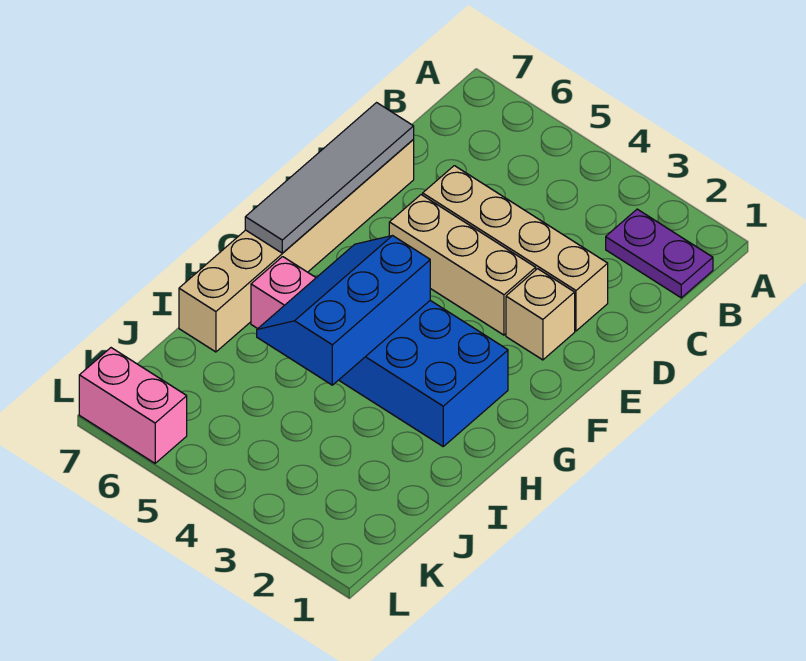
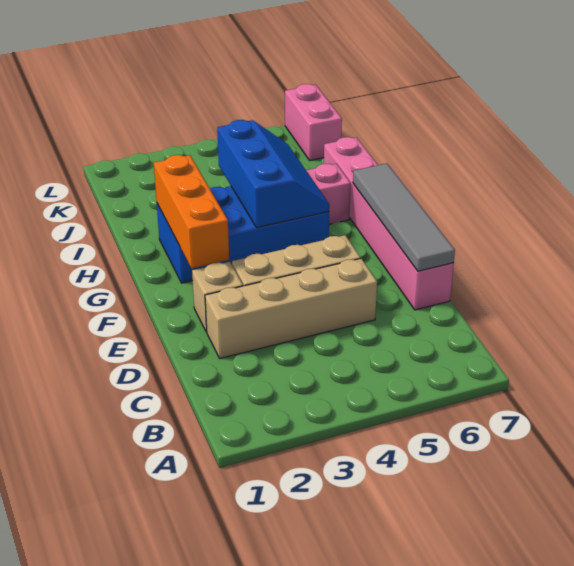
purple plate B1:B2 level 1 -> none
tan brick D7:I7 level 1 -> pink brick D7:I7 level 1
none -> orange brick F2:H2 level 2
pink brick L6:L7 level 1 -> pink brick K7:L7 level 1

